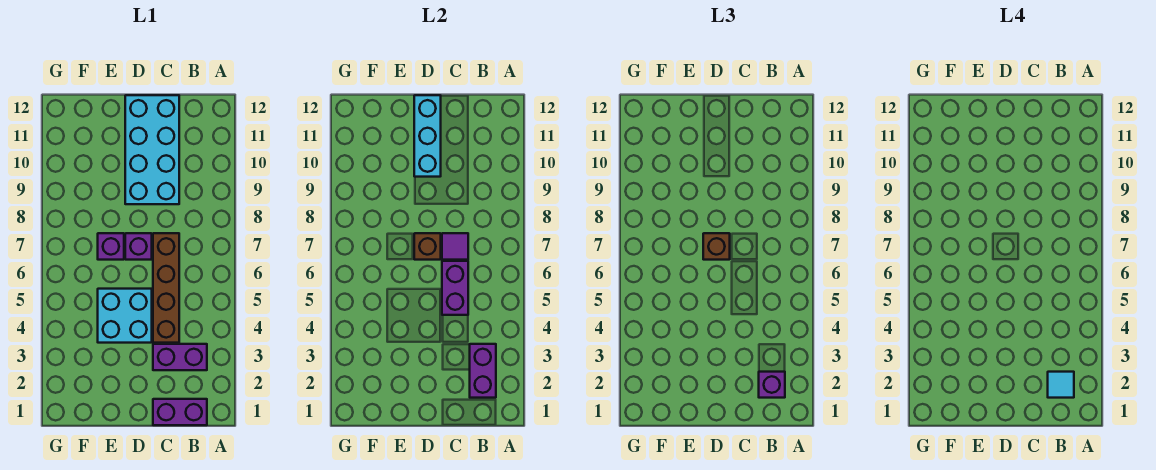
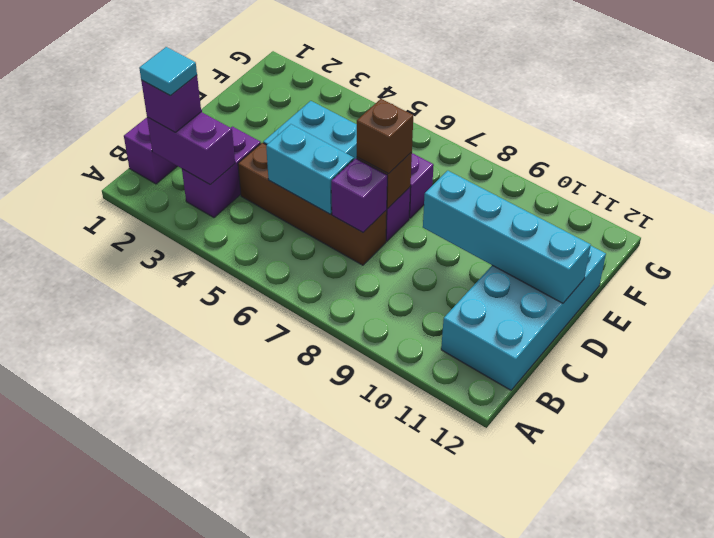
purple brick C5:C6 level 2 -> cyan brick C5:C6 level 2
purple tile C7 level 2 -> purple brick C7 level 2
cyan brick C9:D12 level 1 -> cyan brick B11:E12 level 1
cyan brick D10:D12 level 2 -> cyan brick D9:D12 level 2

